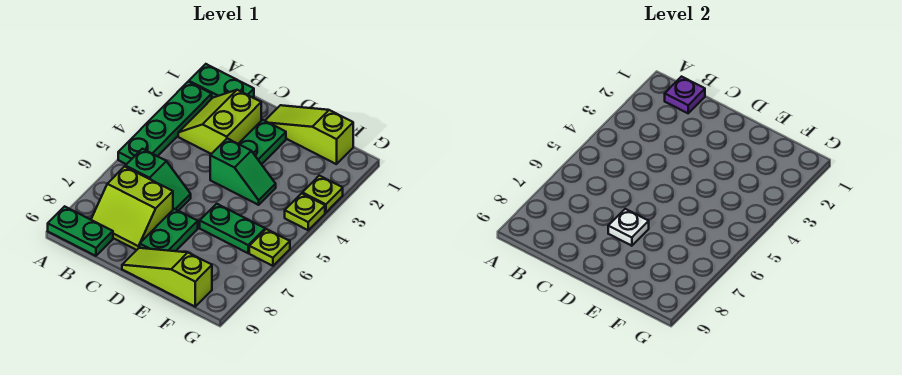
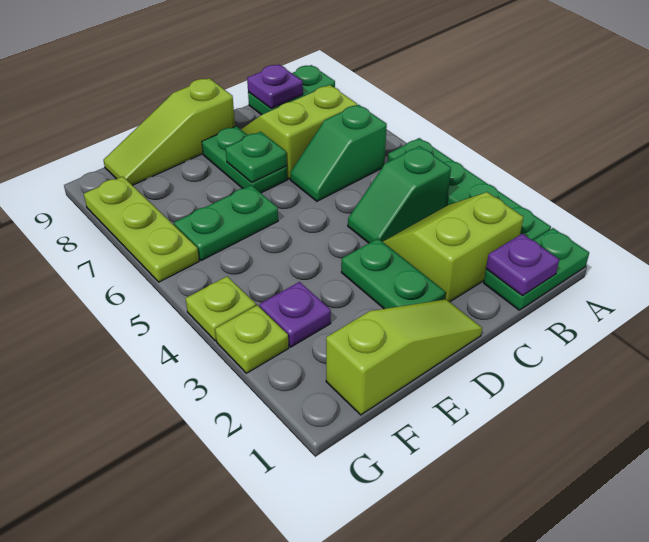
lime slope B2:C3 level 1 top C -> lime slope B2:C3 level 1 top 2
none -> purple plate B9 level 2
green slope D4:E4 level 1 top D -> green slope B4:C4 level 1 top B
white plate D7 level 2 -> green plate D7 level 2
lime slope D9:F9 level 1 top F -> lime slope D9:F9 level 1 top D
none -> purple plate F3 level 1
lime plate G6 level 1 -> lime plate G6:G8 level 1

